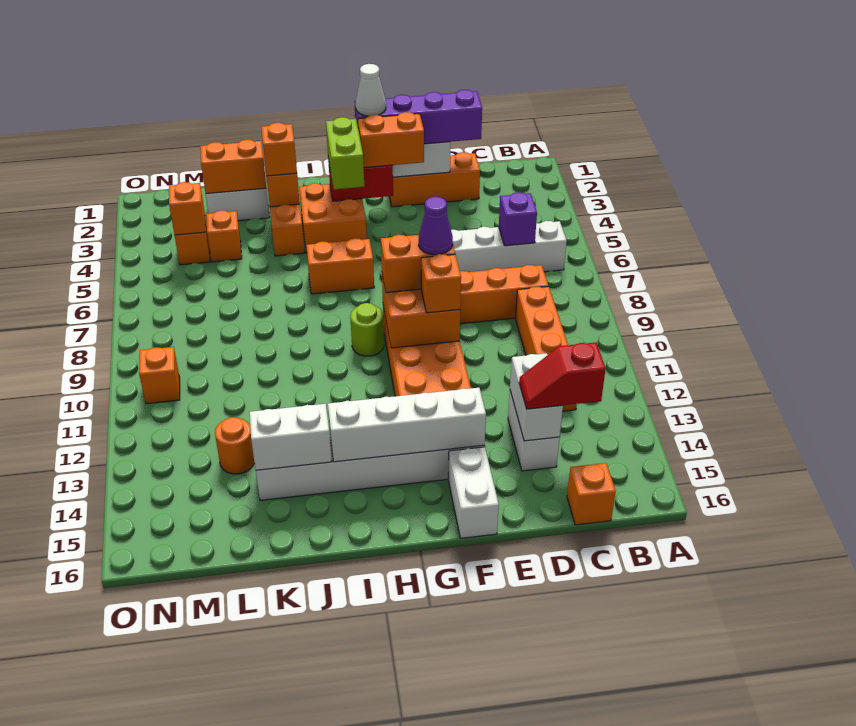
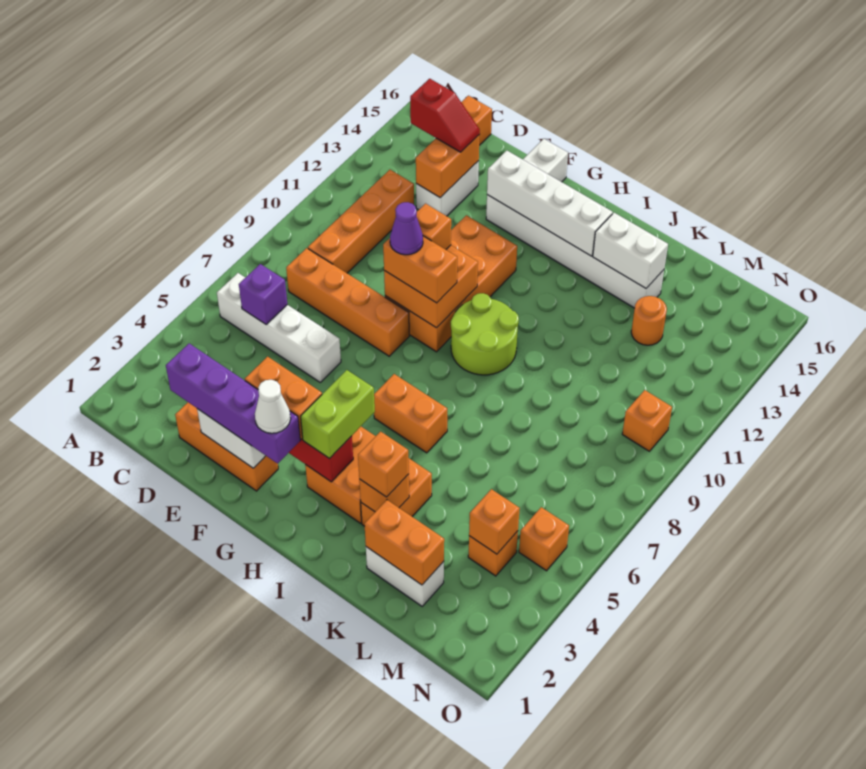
white brick D13:D14 level 2 -> orange brick D13:D14 level 2
lime round brick H9 level 1 -> lime round brick H9:I10 level 1
orange brick L4 level 1 -> orange brick N5 level 1

